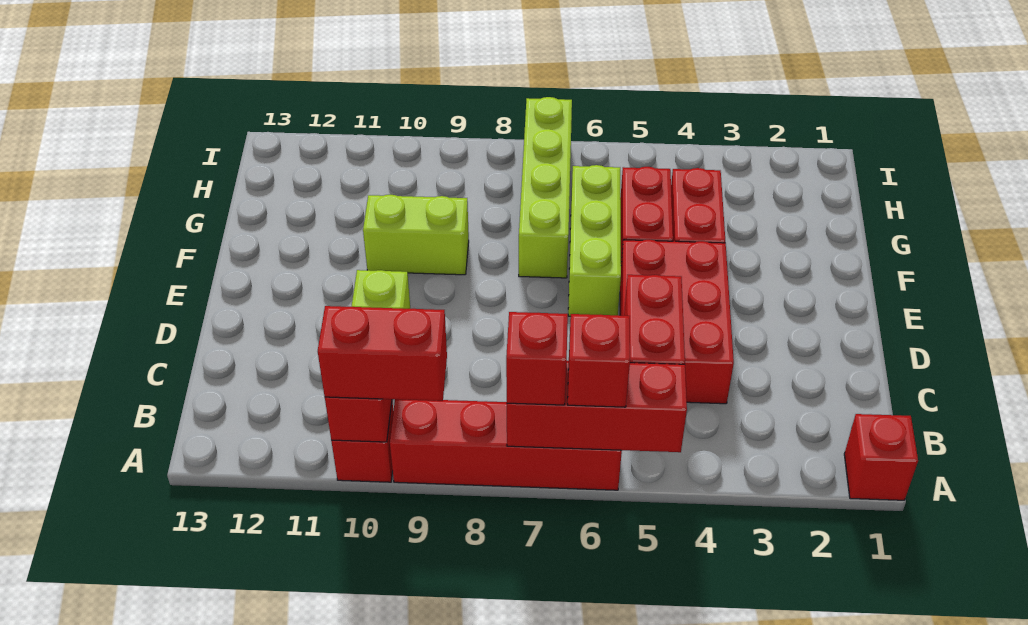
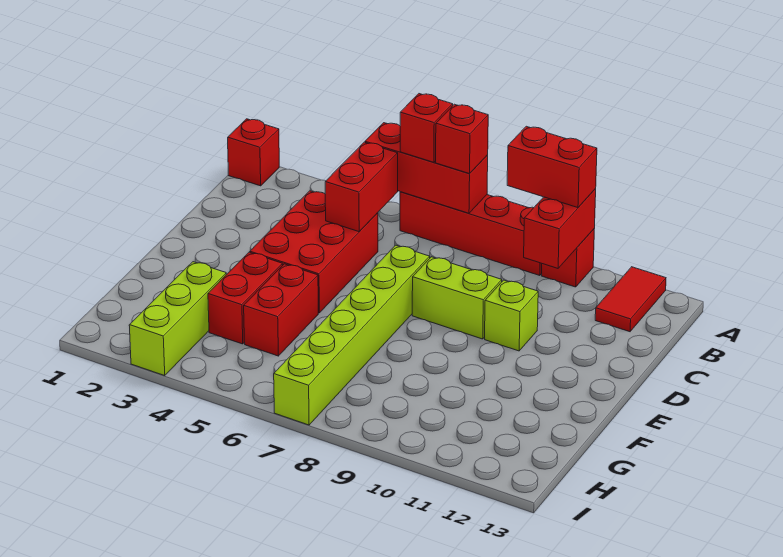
none -> red tile A12:B12 level 1
lime brick E6:G6 level 1 -> lime brick G3:I3 level 1
lime brick F7:I7 level 1 -> lime brick D7:I7 level 1
lime brick F9:F10 level 1 -> lime brick D8:D9 level 1

